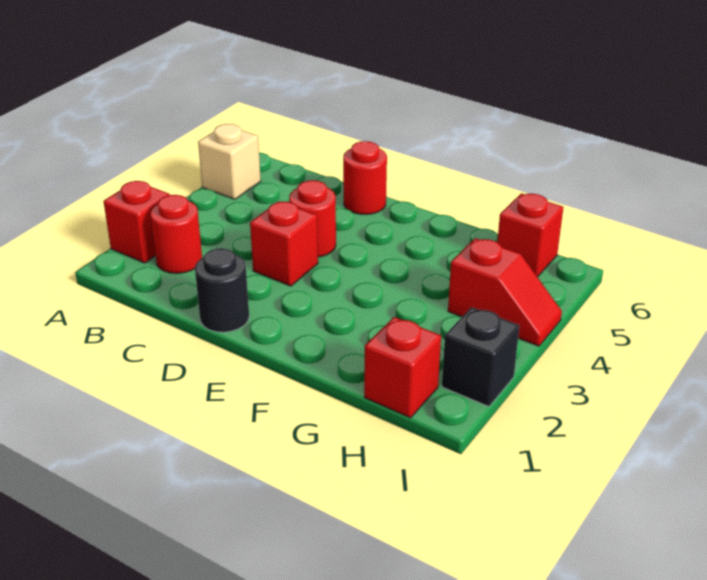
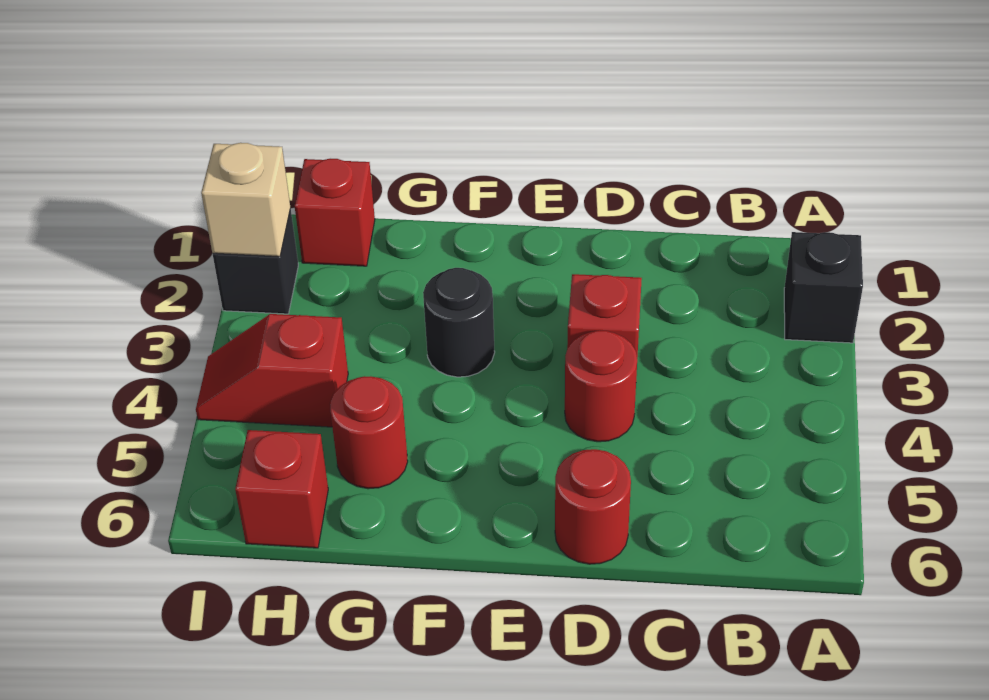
red brick A2 level 1 -> black brick A2 level 1
tan brick A5 level 1 -> tan brick I2 level 2
red round brick B2 level 1 -> red round brick G5 level 1
black round brick D1 level 1 -> black round brick F3 level 1

